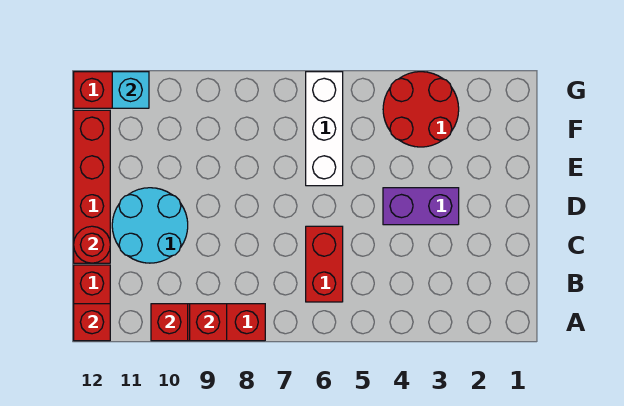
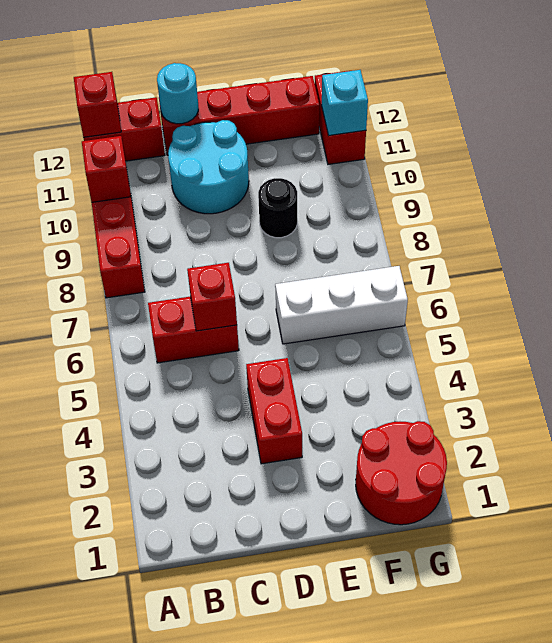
red brick A9 level 2 -> red brick C6 level 2
red round brick C12 level 2 -> cyan round brick C12 level 2
purple brick D3:D4 level 1 -> red brick D3:D4 level 1
none -> black round brick E9 level 1
red round brick F3:G4 level 1 -> red round brick F1:G2 level 1

